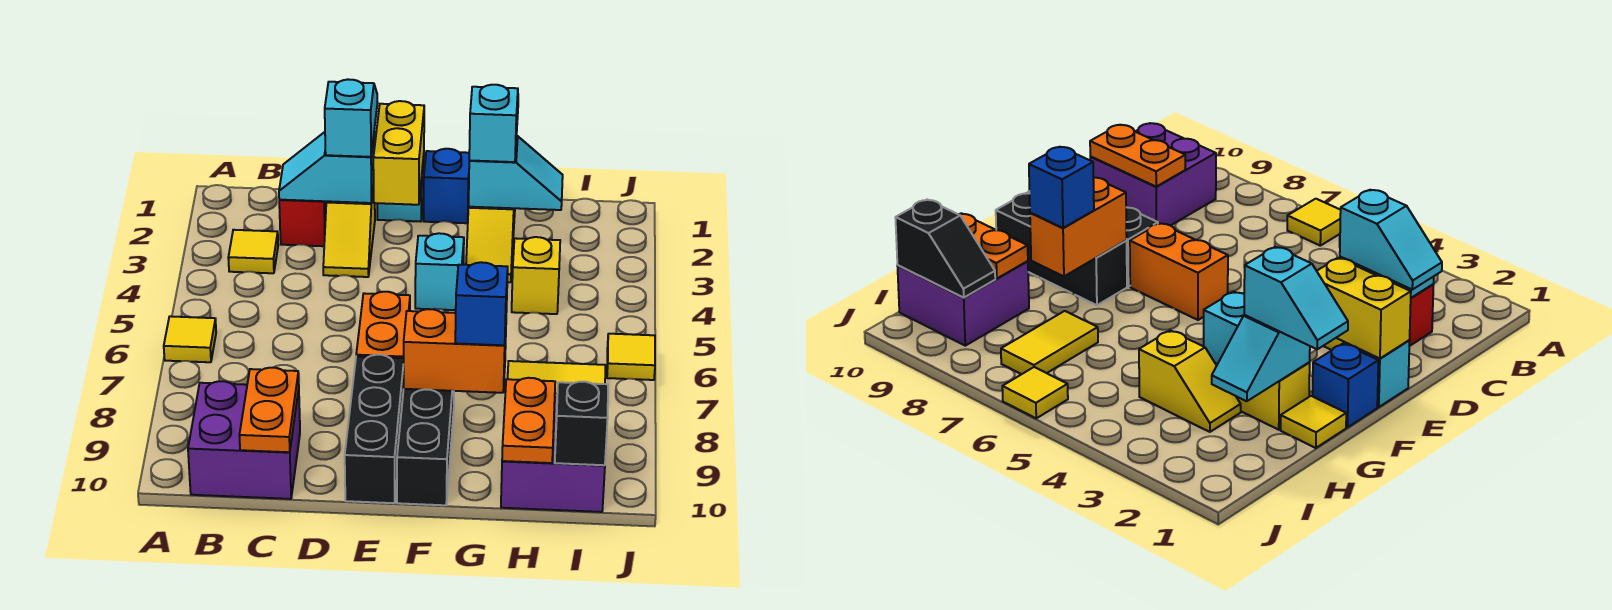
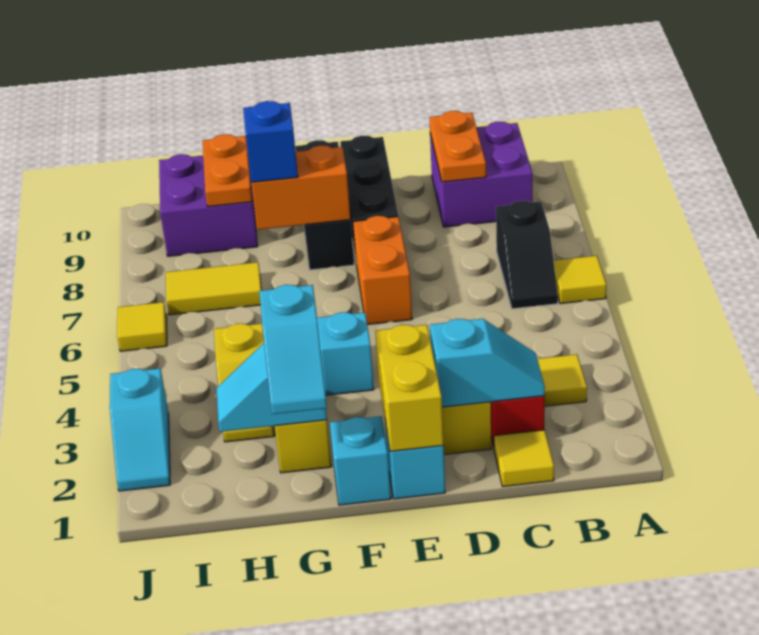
cyan slope D1:D2 level 3 top 2 -> cyan slope J2:J3 level 1 top 3
blue brick F1 level 1 -> cyan brick F1 level 1
yellow tile G1 level 1 -> yellow tile C1 level 1
black slope I9:I10 level 2 top 10 -> black slope B6:B7 level 1 top 7

